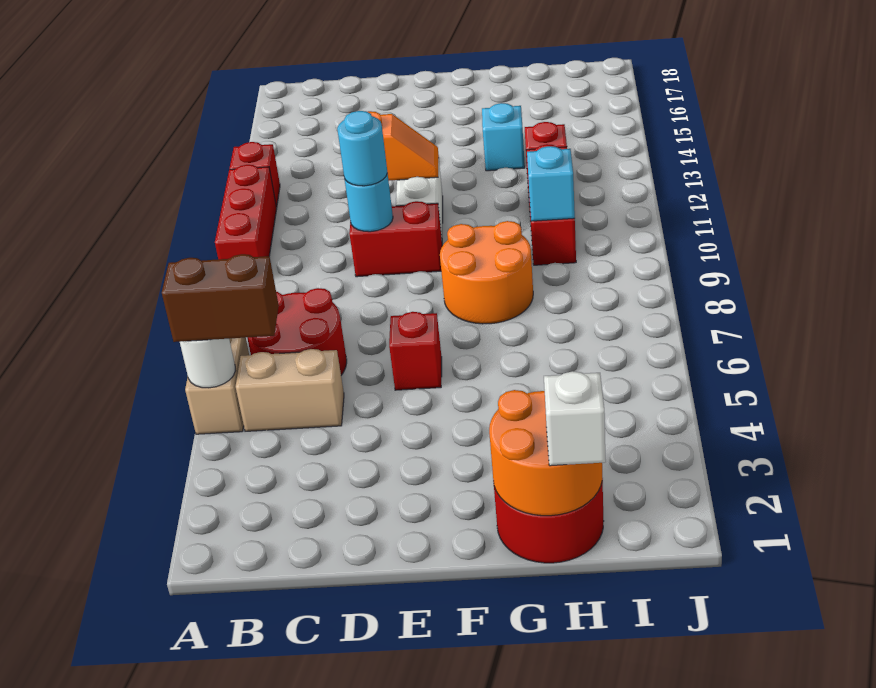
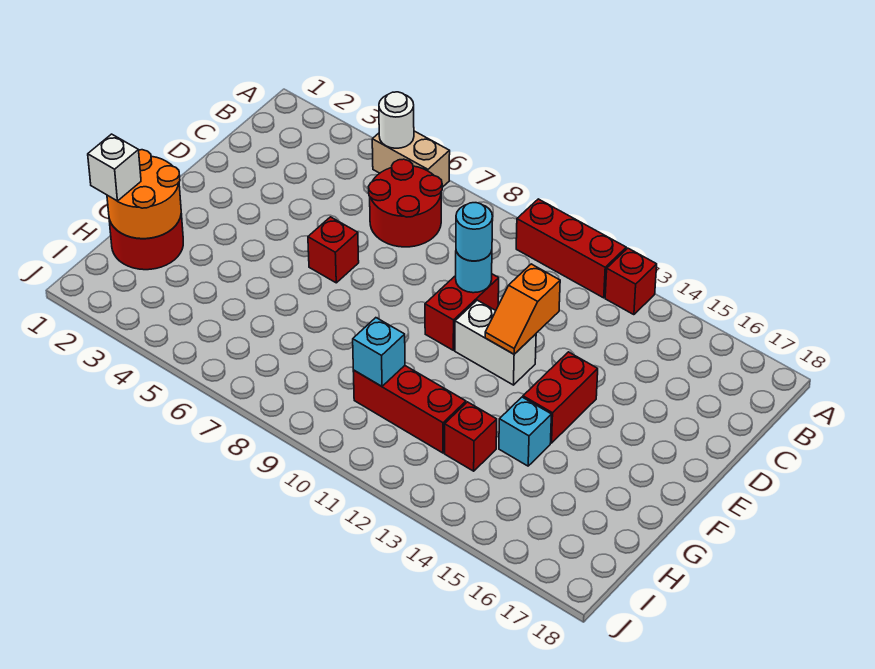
brown brick A5:B5 level 3 -> none
tan brick B5:C5 level 1 -> none
none -> red brick E14:F14 level 1
orange round brick F8:G9 level 1 -> none

